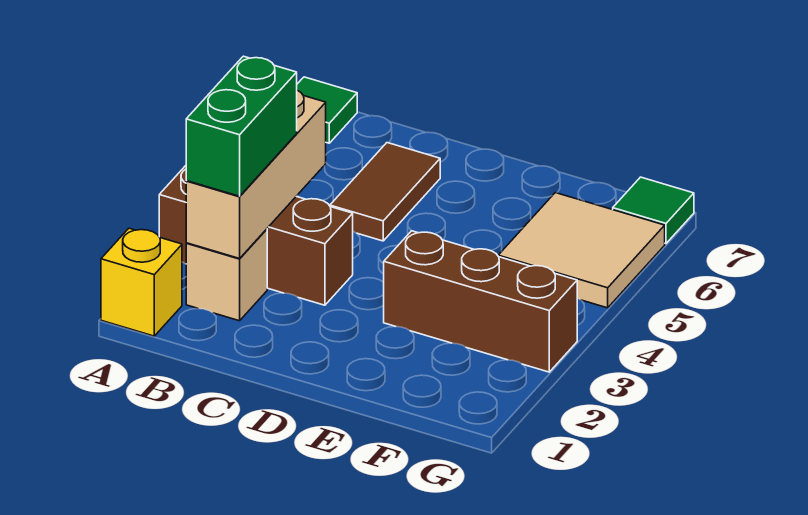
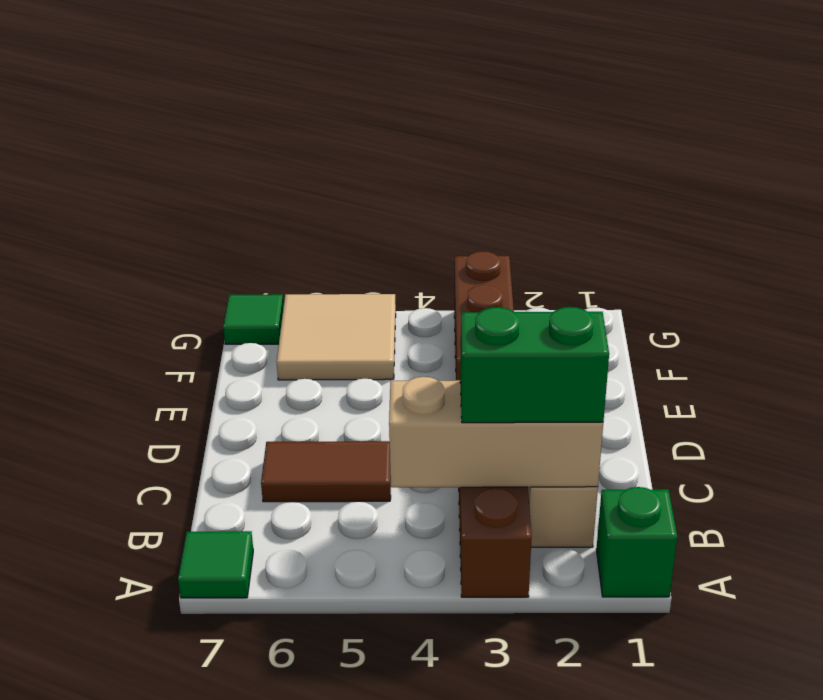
yellow brick A1 level 1 -> green brick A1 level 1

